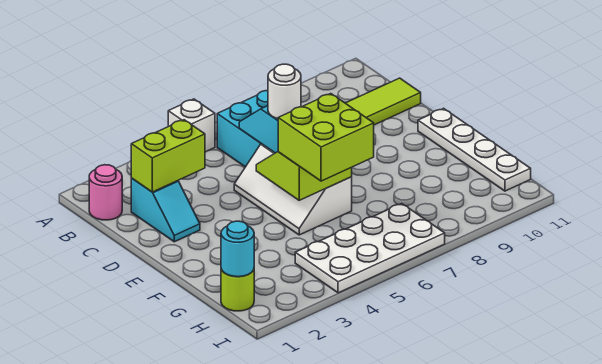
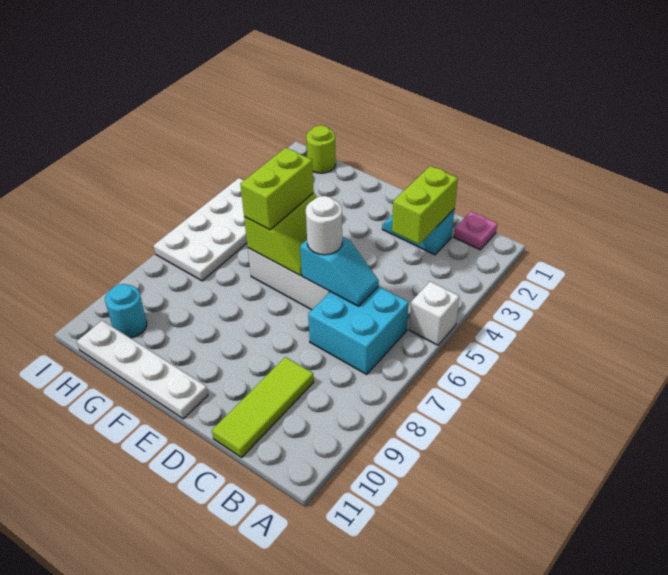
pink round brick B1 level 1 -> pink plate B1 level 1
lime brick F5:G6 level 3 -> lime brick F5:F6 level 3
cyan round brick H1 level 2 -> cyan round brick H10 level 1

